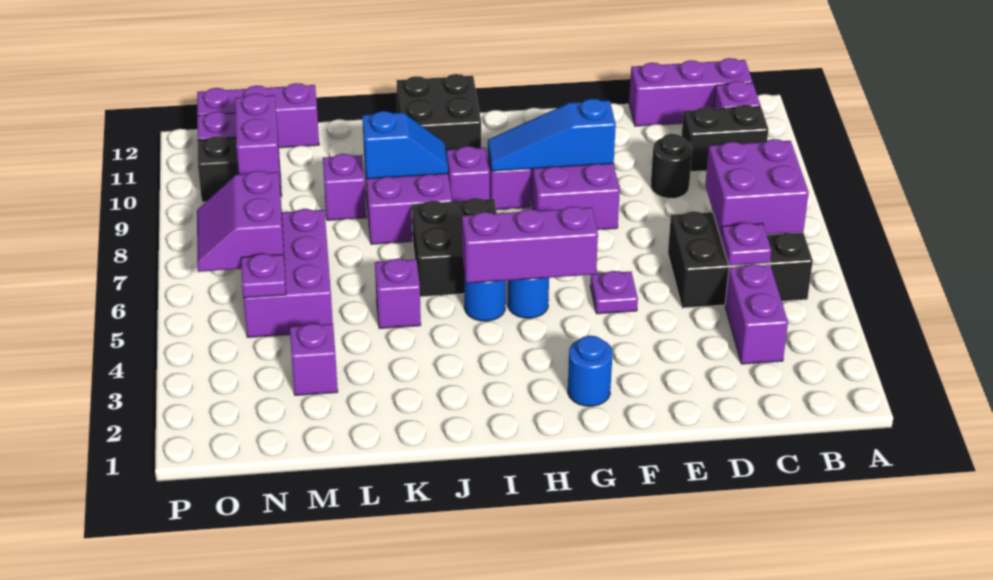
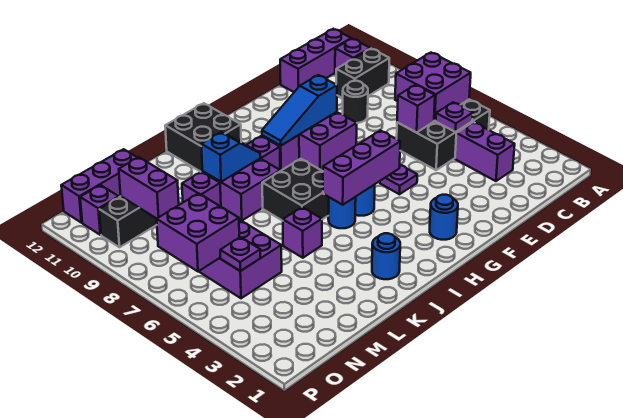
none -> blue round brick J2 level 1
purple brick M3 level 1 -> purple brick D6 level 2
purple slope N6:O7 level 2 top N -> purple brick N6:O7 level 2

